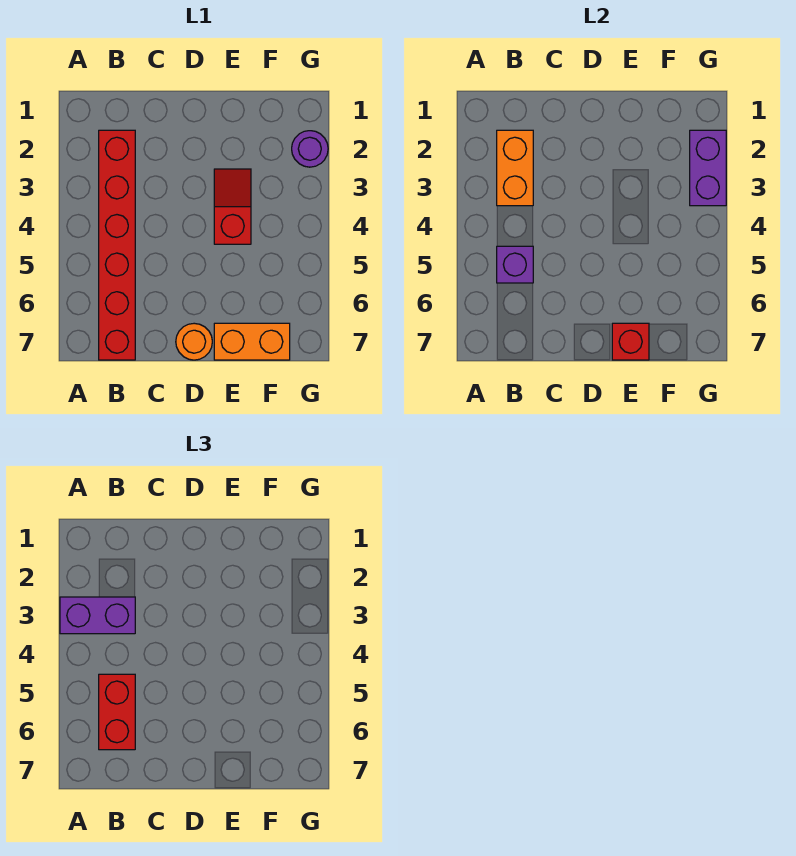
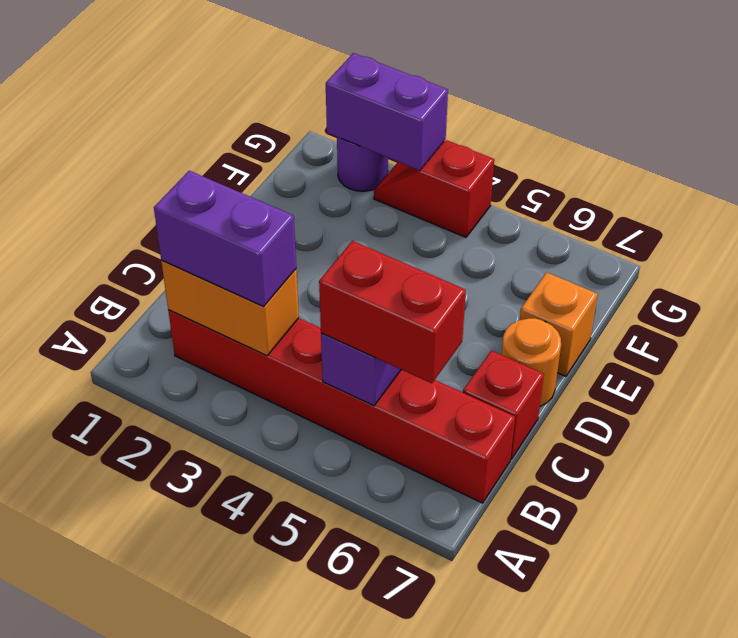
purple brick A3:B3 level 3 -> purple brick B2:B3 level 3
red slope E3:E4 level 1 top 4 -> red slope G3:G4 level 1 top 4
orange brick E7:F7 level 1 -> orange brick E7 level 1
red brick E7 level 2 -> red brick C7 level 1

